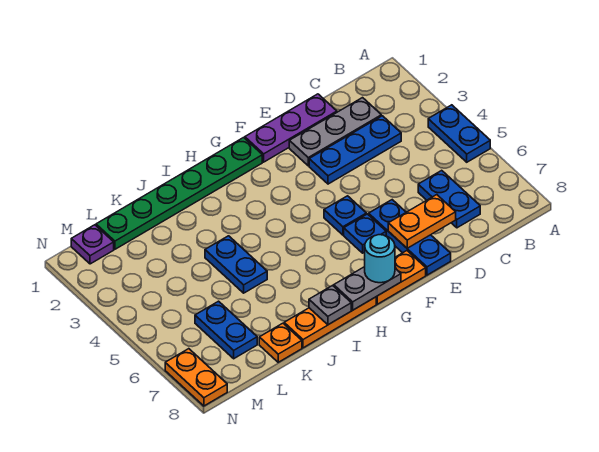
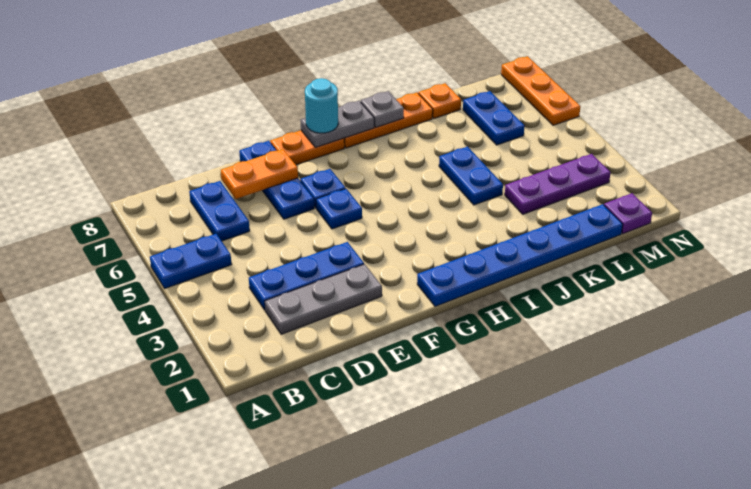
blue plate A4:A5 level 1 -> blue plate A5:B5 level 1
purple plate D1:F1 level 1 -> purple plate K3:M3 level 1
green plate G1:L1 level 1 -> blue plate G1:L1 level 1
orange plate N7:N8 level 1 -> orange plate N6:N8 level 1

